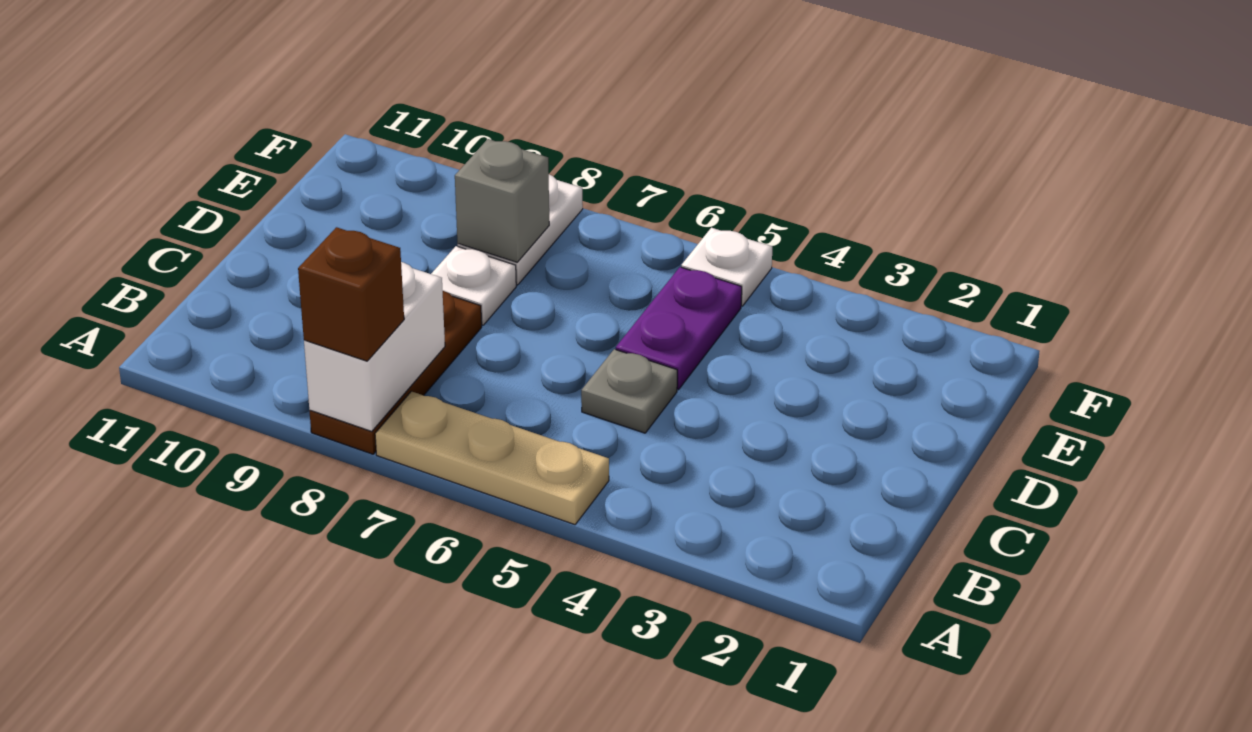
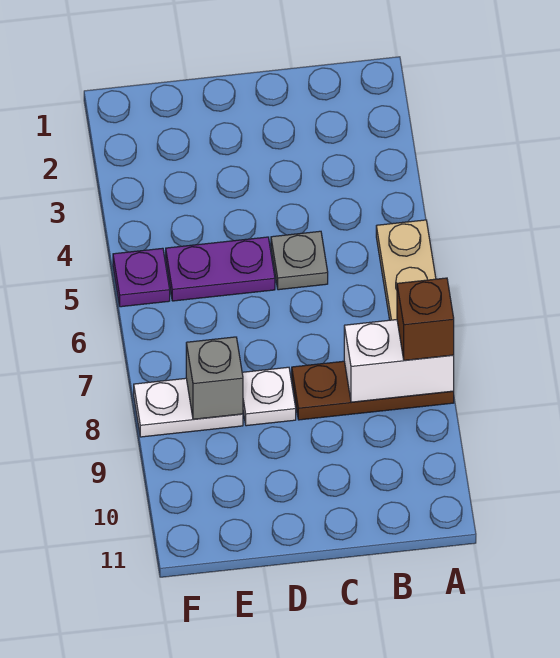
white plate F5 level 1 -> purple plate F5 level 1

